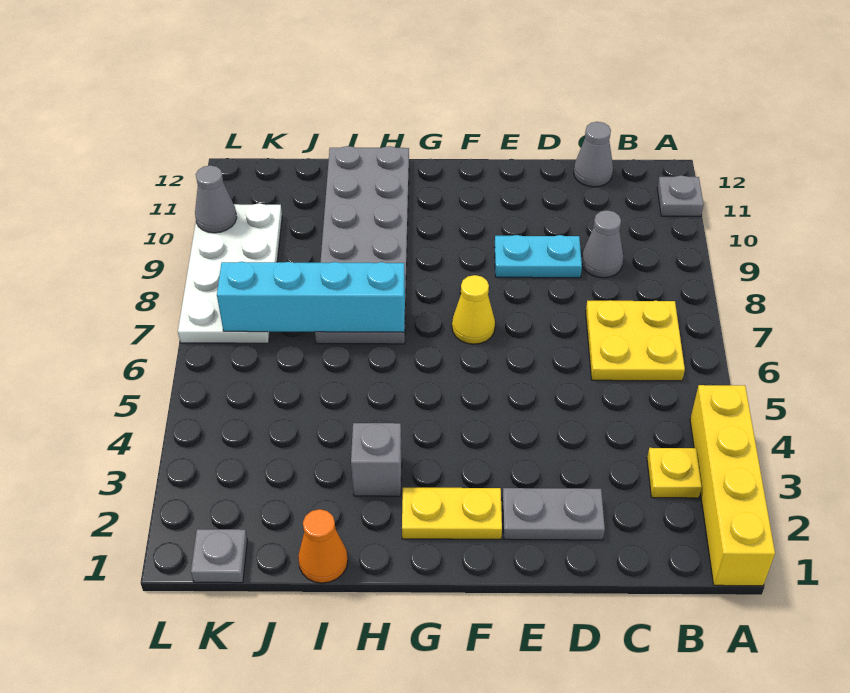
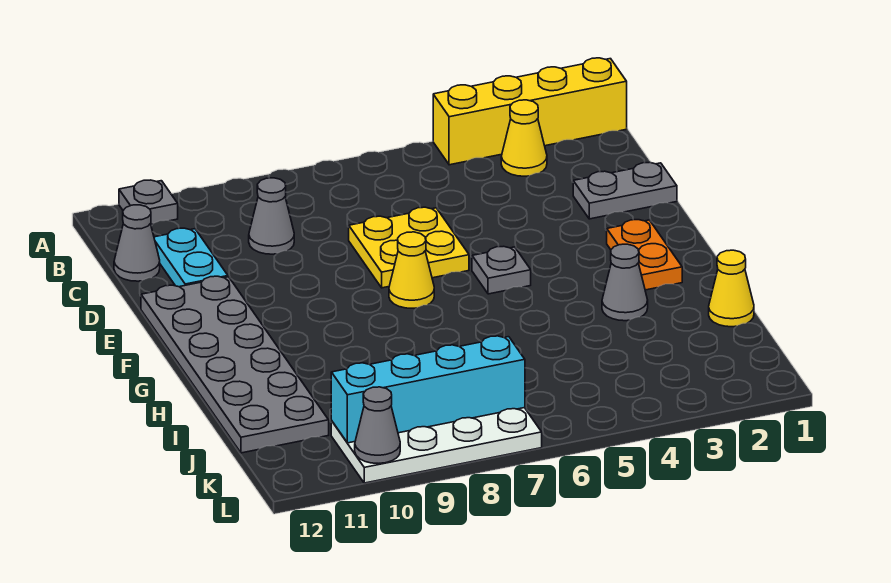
yellow plate B3 level 1 -> yellow cone B3 level 1
yellow plate B6:C7 level 1 -> yellow plate D6:E7 level 1
grey plate D2:E2 level 1 -> grey plate D1:D2 level 1
cyan plate D9:E9 level 1 -> cyan plate C11:D11 level 1
yellow plate F2:G2 level 1 -> orange plate F2:G2 level 1
grey brick H3 level 1 -> grey cone H3 level 1
grey plate H7:I12 level 1 -> grey plate E11:J12 level 1
cyan brick H7:K7 level 2 -> cyan brick K7:K10 level 2
orange cone I1 level 1 -> yellow cone I1 level 1
grey plate K1 level 1 -> grey plate F5 level 1

